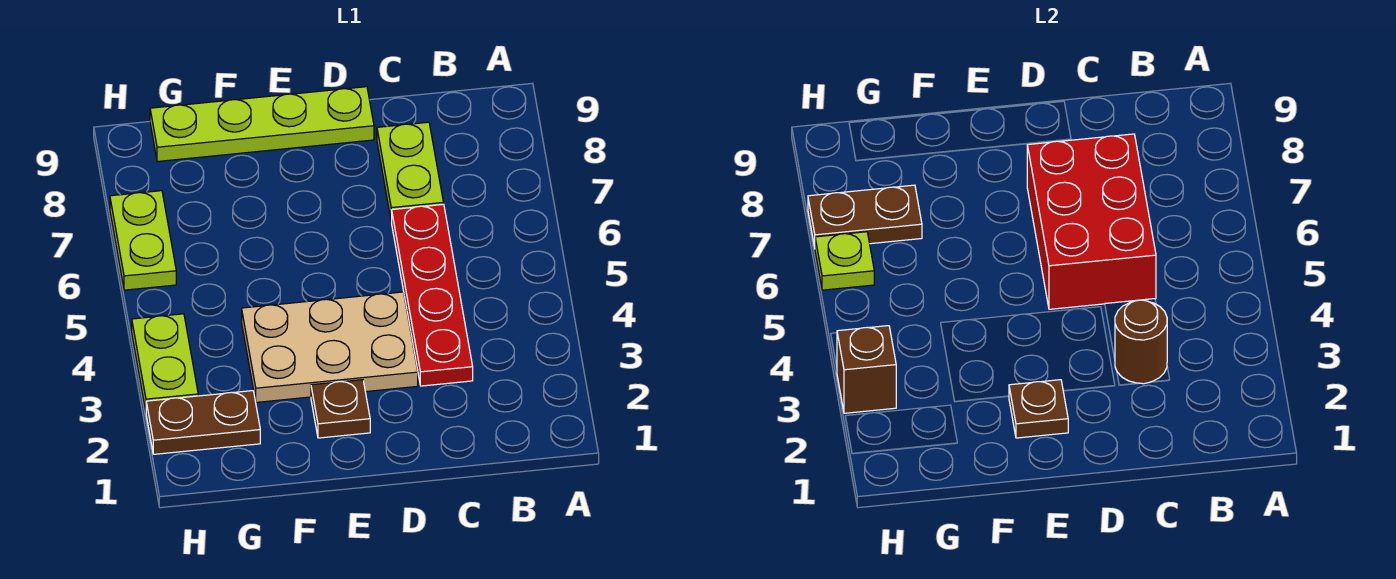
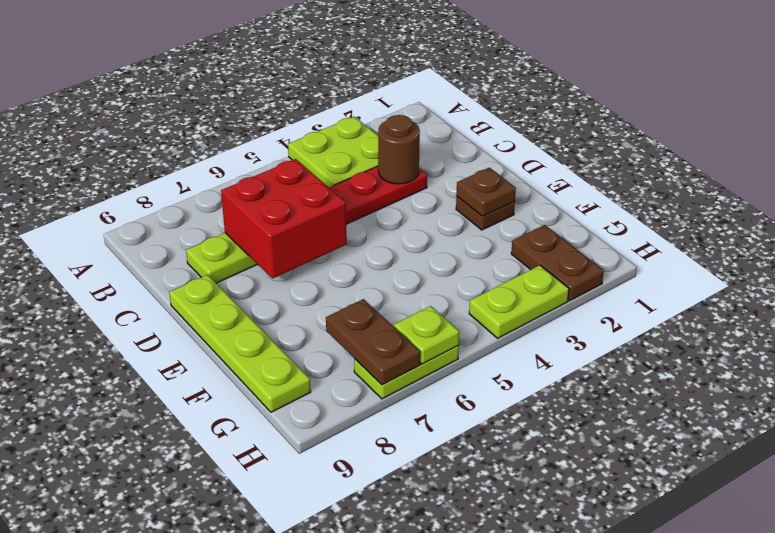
none -> lime plate A3:B4 level 1
red brick C5:D7 level 2 -> red brick C6:D7 level 2
tan plate D3:F4 level 1 -> none
brown brick H3 level 2 -> none

